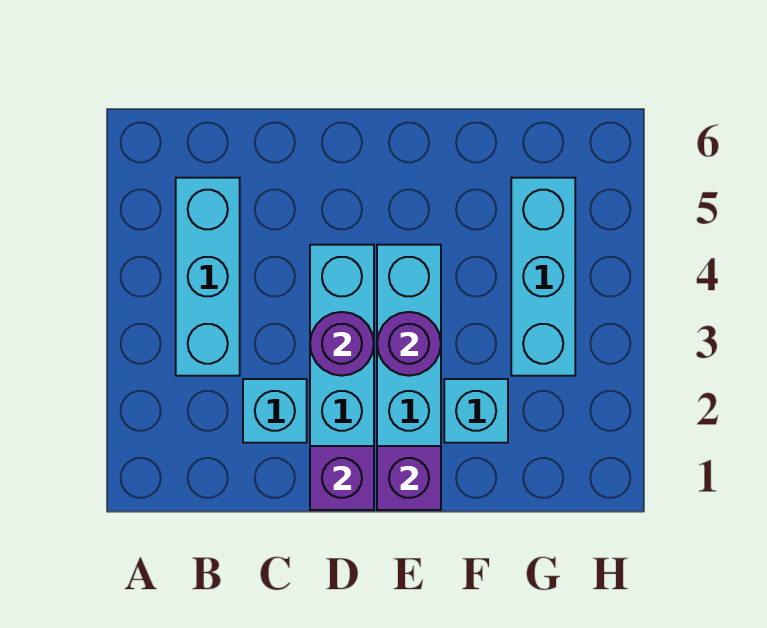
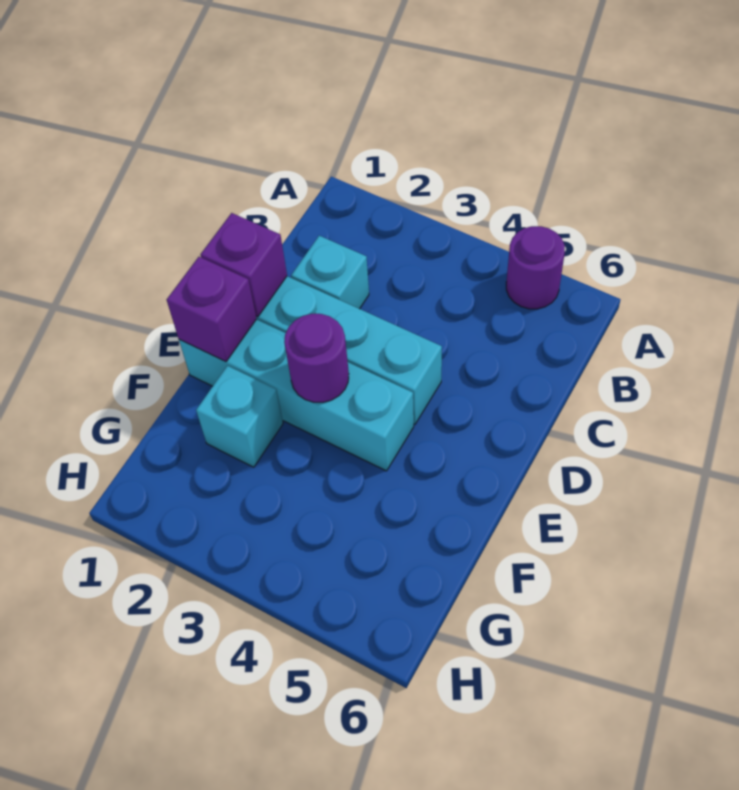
cyan brick B3:B5 level 1 -> none
purple round brick D3 level 2 -> purple round brick A5 level 1
cyan brick G3:G5 level 1 -> none

